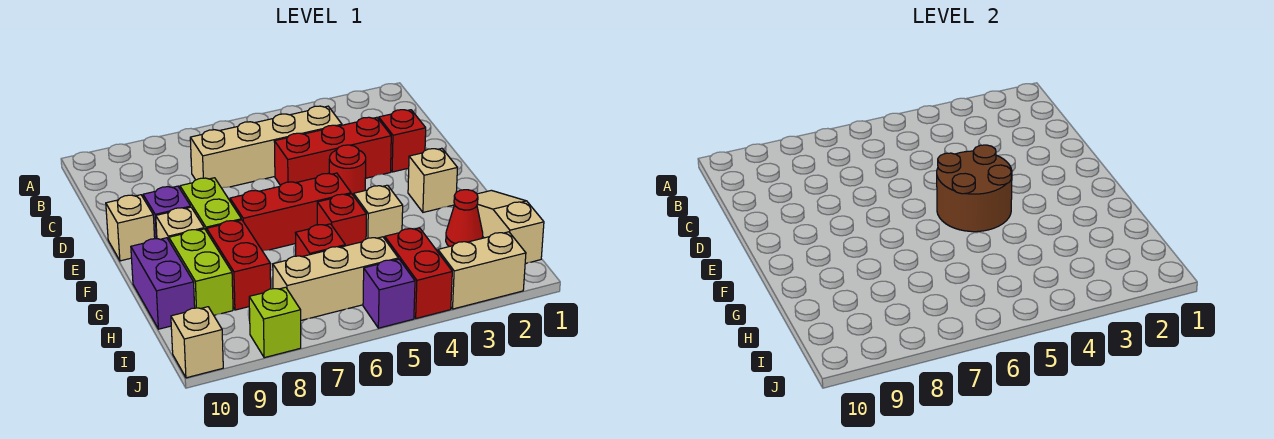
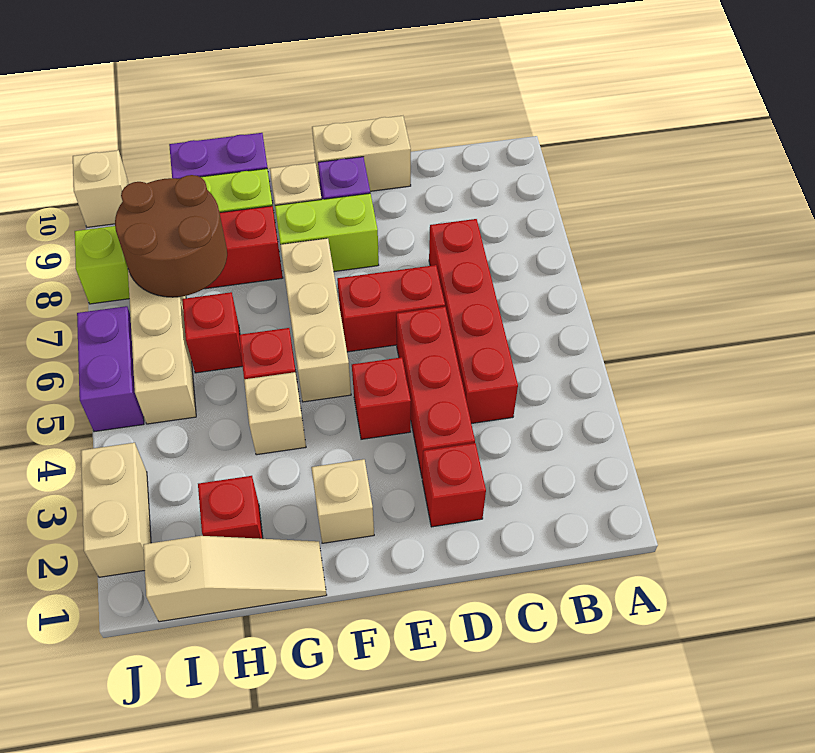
tan brick C4:C7 level 1 -> red brick C4:C7 level 1
red round brick E4 level 1 -> red brick E4 level 1
brown round brick E4:F5 level 2 -> brown round brick H7:I8 level 2
tan brick E10 level 1 -> tan brick D10:E10 level 1
red brick F5:F7 level 1 -> tan brick F5:F7 level 1
red cone H2 level 1 -> red brick H2 level 1
red brick I4:J4 level 1 -> red brick D6:E6 level 1
purple brick J5 level 1 -> purple brick J5:J6 level 1

